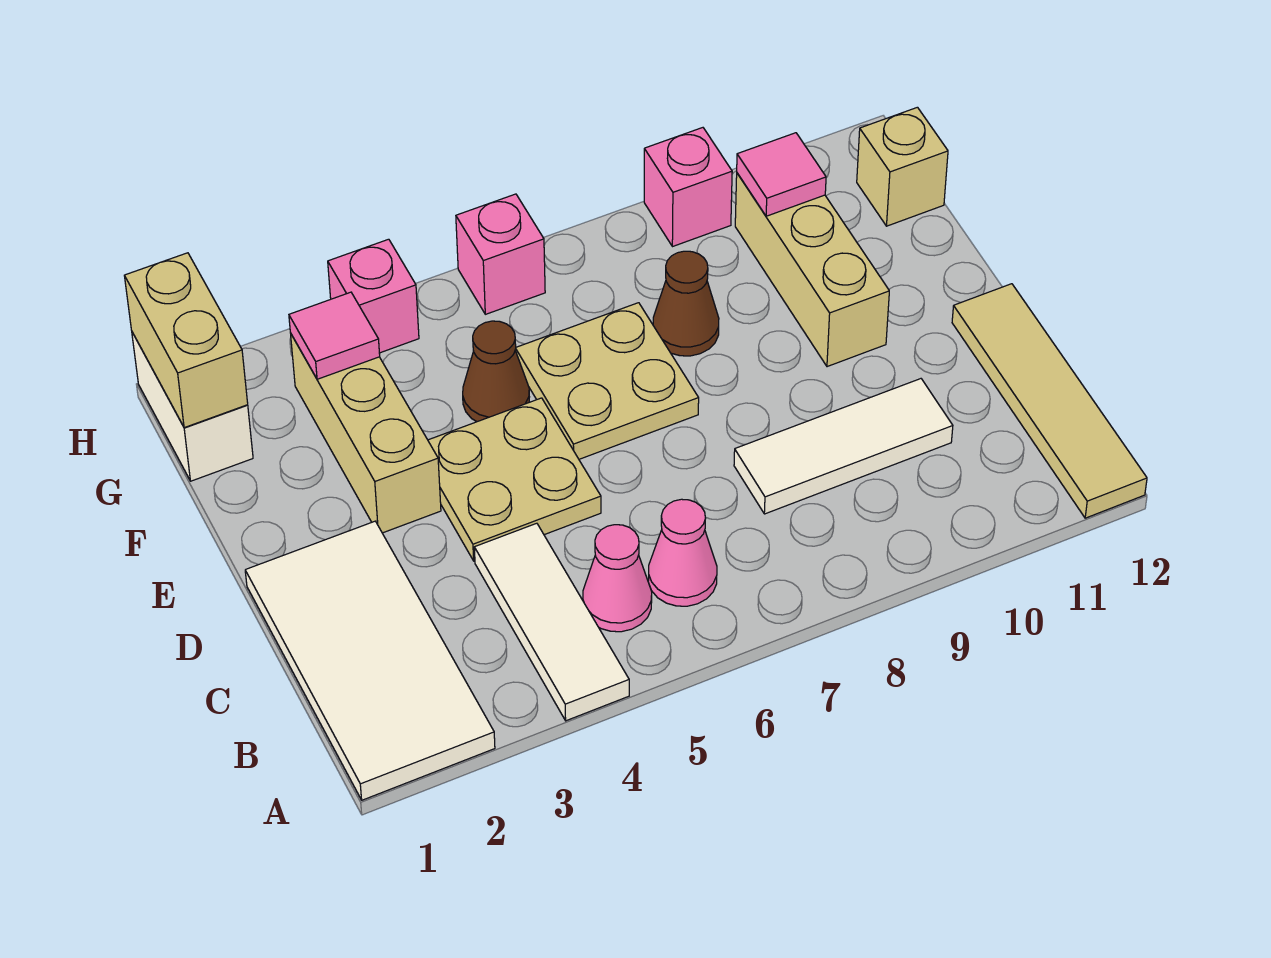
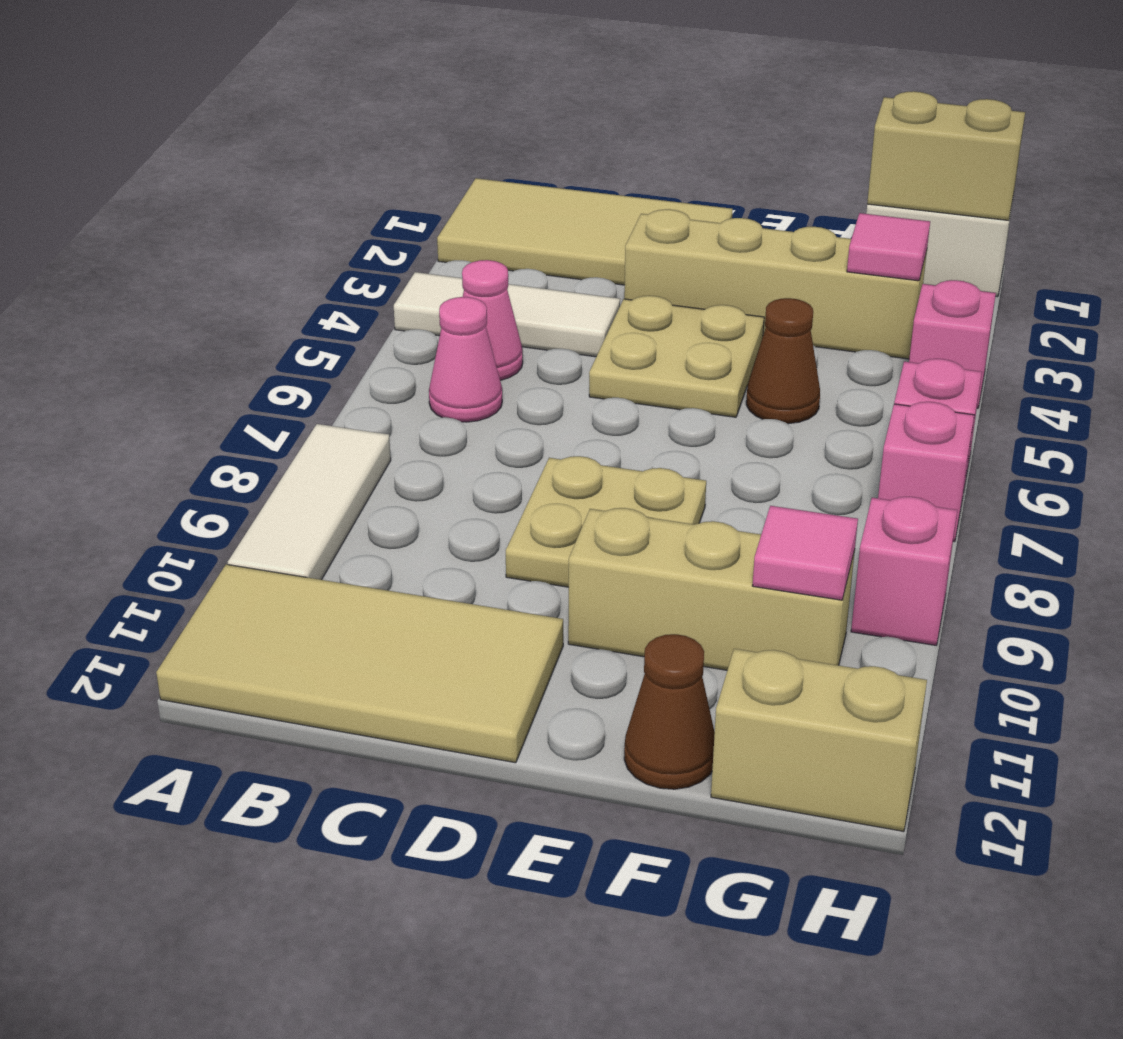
white tile A1:D2 level 1 -> tan tile A1:D2 level 1
tan tile A12:D12 level 1 -> tan tile A11:D12 level 1
white tile C8:C10 level 1 -> white tile A8:A10 level 1
tan brick E3:G3 level 1 -> tan brick D3:G3 level 1
tan plate E6:F7 level 1 -> tan plate D8:E9 level 1
brown cone F8 level 1 -> brown cone F12 level 1
tan brick G12 level 1 -> tan brick G12:H12 level 1
none -> pink brick H7 level 1

